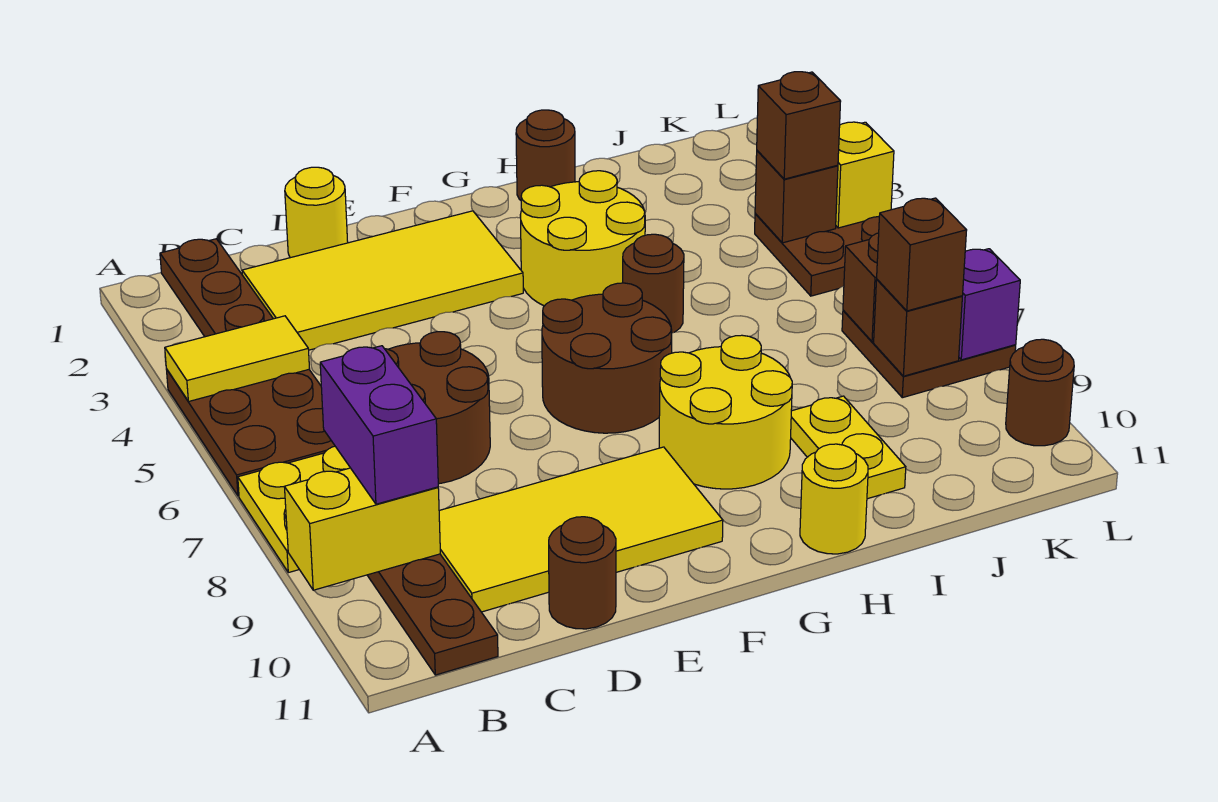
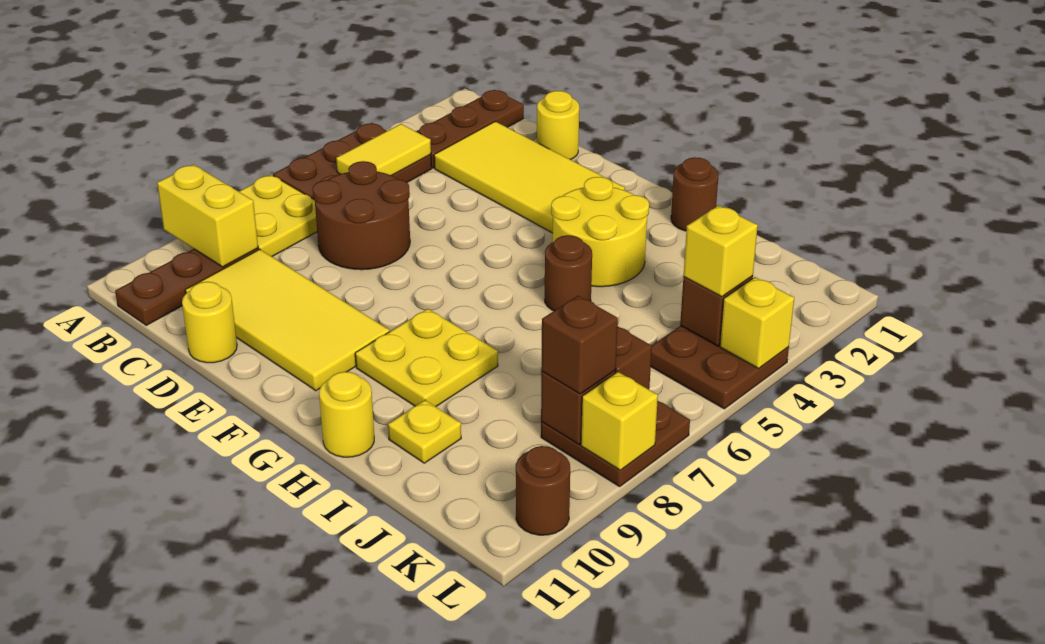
yellow tile A4:B4 level 2 -> yellow tile B4:B5 level 2
purple brick B8:B9 level 3 -> none
brown round brick D11 level 1 -> yellow round brick D11 level 1
brown round brick F6:G7 level 1 -> none
yellow round brick G8:H9 level 1 -> yellow plate G8:H9 level 1
yellow plate I9:I10 level 1 -> yellow plate I10 level 1
brown brick K4 level 3 -> yellow brick K4 level 3
purple brick L8 level 2 -> yellow brick L8 level 2

